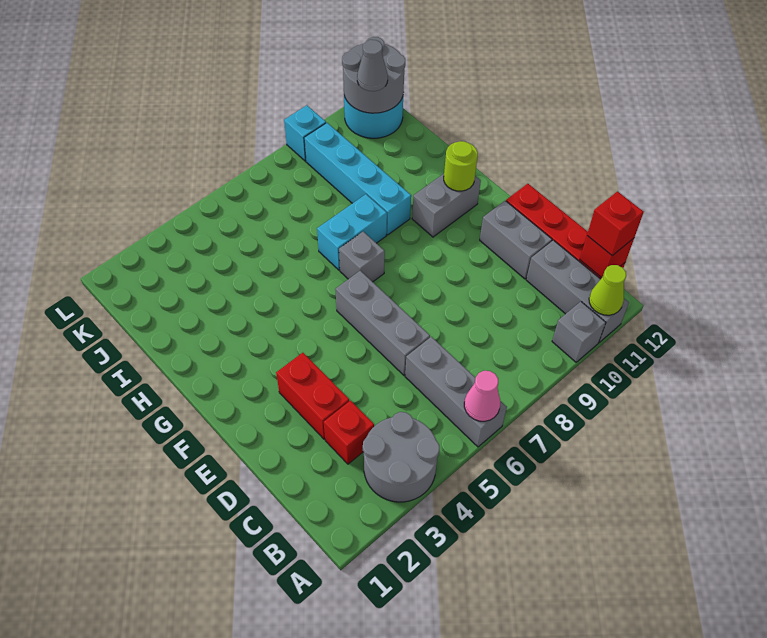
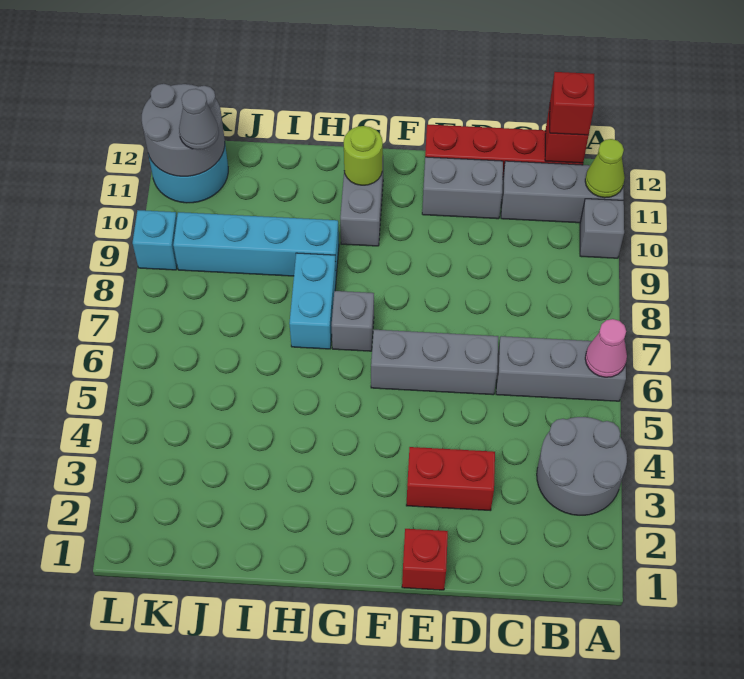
red brick C3 level 1 -> red brick E1 level 1

